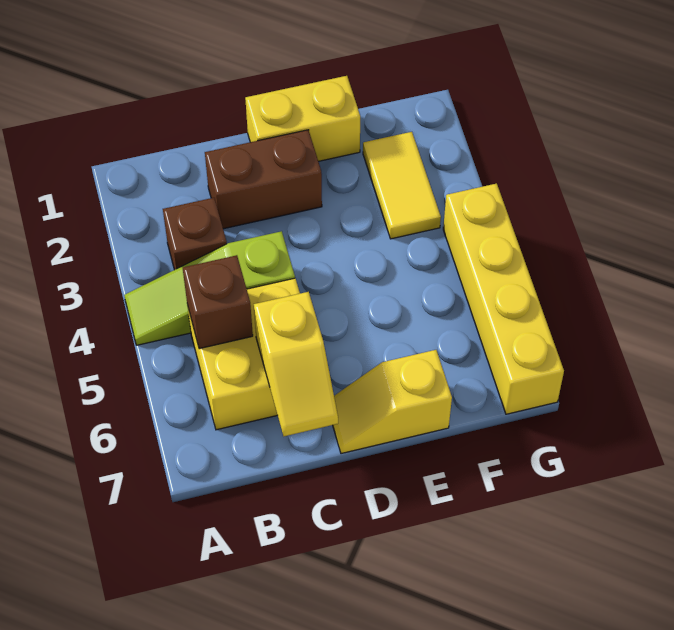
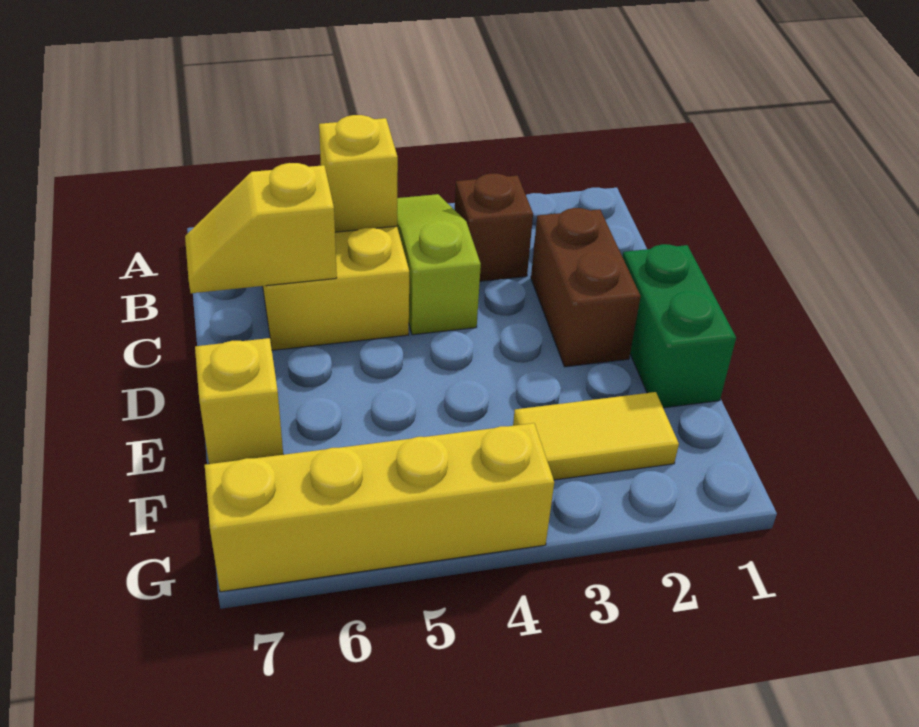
brown brick B5 level 2 -> yellow brick B5 level 2
yellow brick D1:E1 level 1 -> green brick D1:E1 level 1

